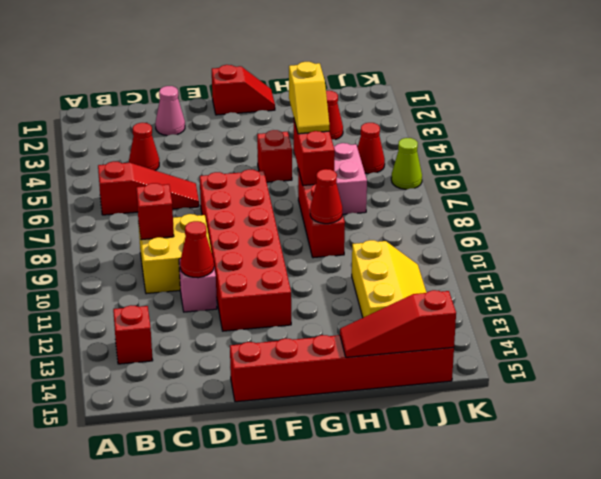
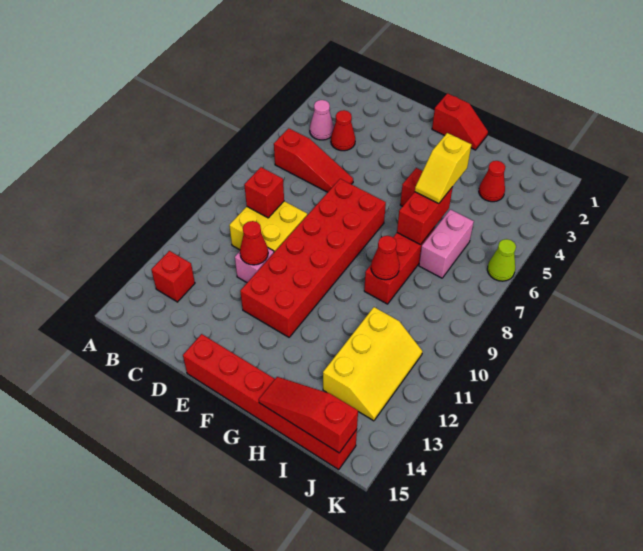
pink cone D2 level 1 -> pink cone B4 level 1
red cone J5 level 1 -> none

